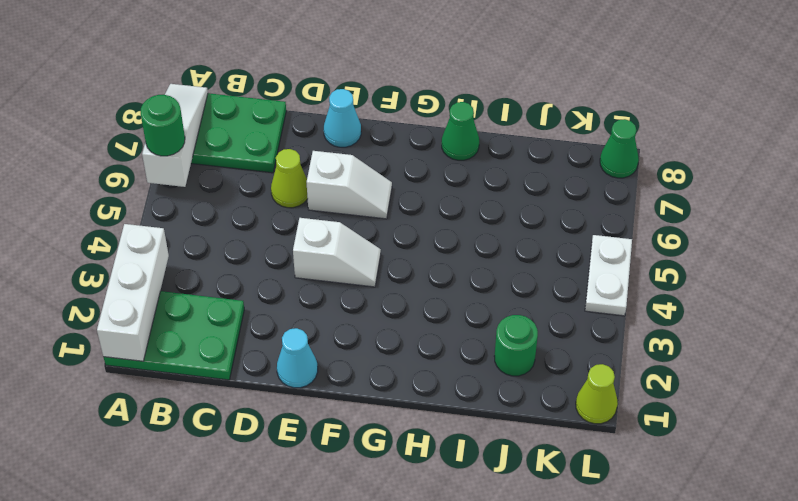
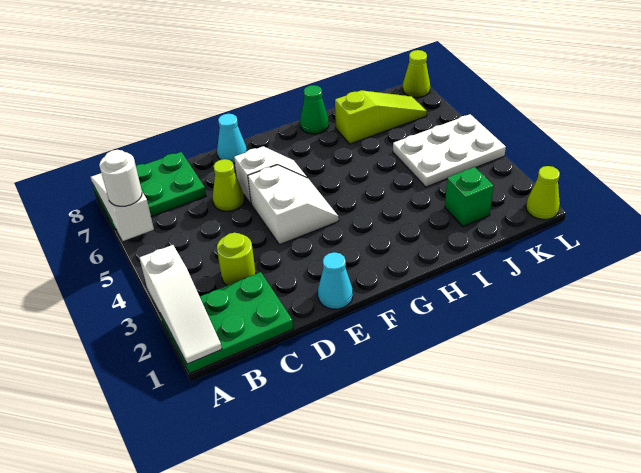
white brick A1:A3 level 2 -> white slope A1:A3 level 2 top 3
green round brick A6 level 3 -> white round brick A6 level 3
none -> lime round brick C3 level 1
white slope E4:F4 level 1 top E -> white slope E4:F5 level 1 top E
none -> lime slope I7:K7 level 1 top I
green round brick J2 level 1 -> green brick J2 level 1
white plate L4:L5 level 1 -> white plate J4:L5 level 1
green cone L8 level 1 -> lime cone L8 level 1

